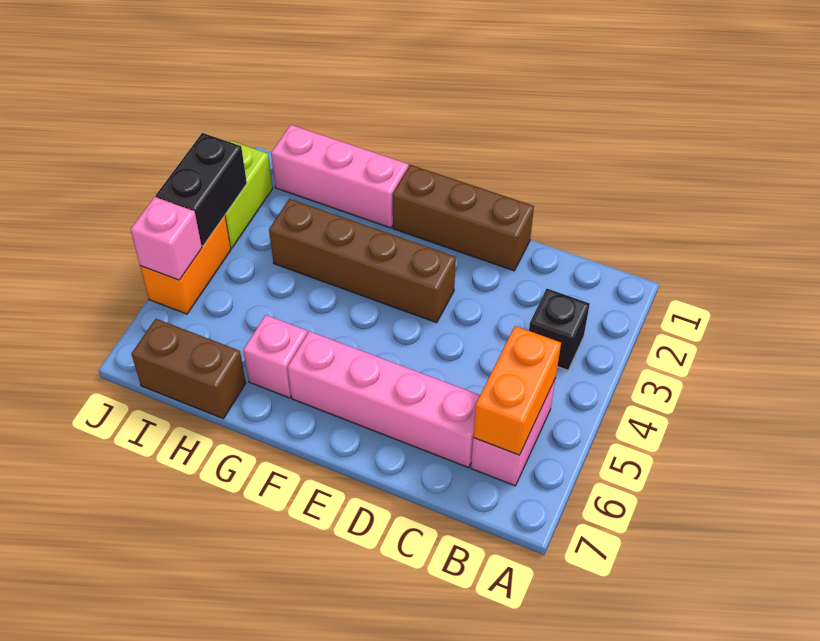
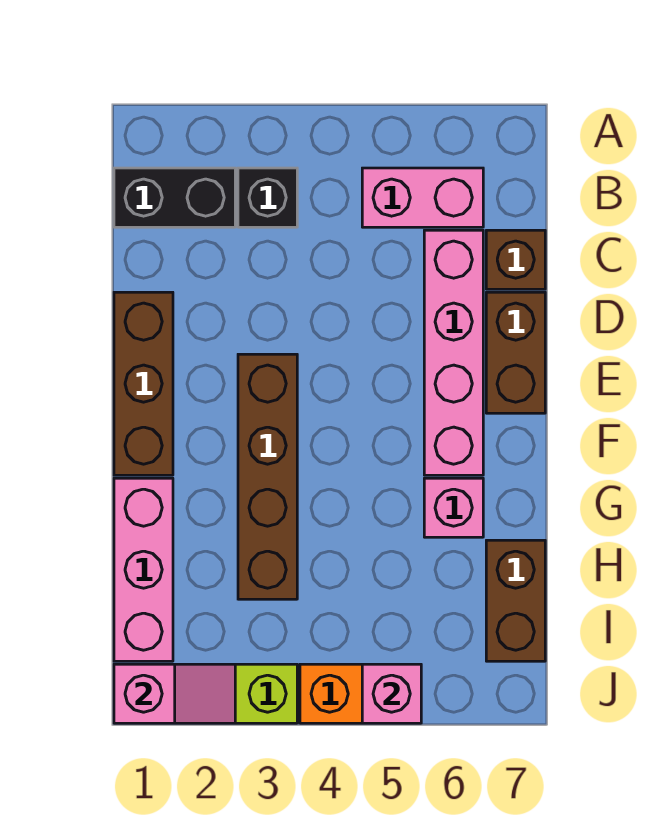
orange brick B5:B6 level 2 -> none
none -> brown brick C7 level 1
none -> brown brick D7:E7 level 1
none -> pink slope J1:J2 level 2 top 1
black brick J3:J4 level 2 -> black brick B1:B2 level 1

